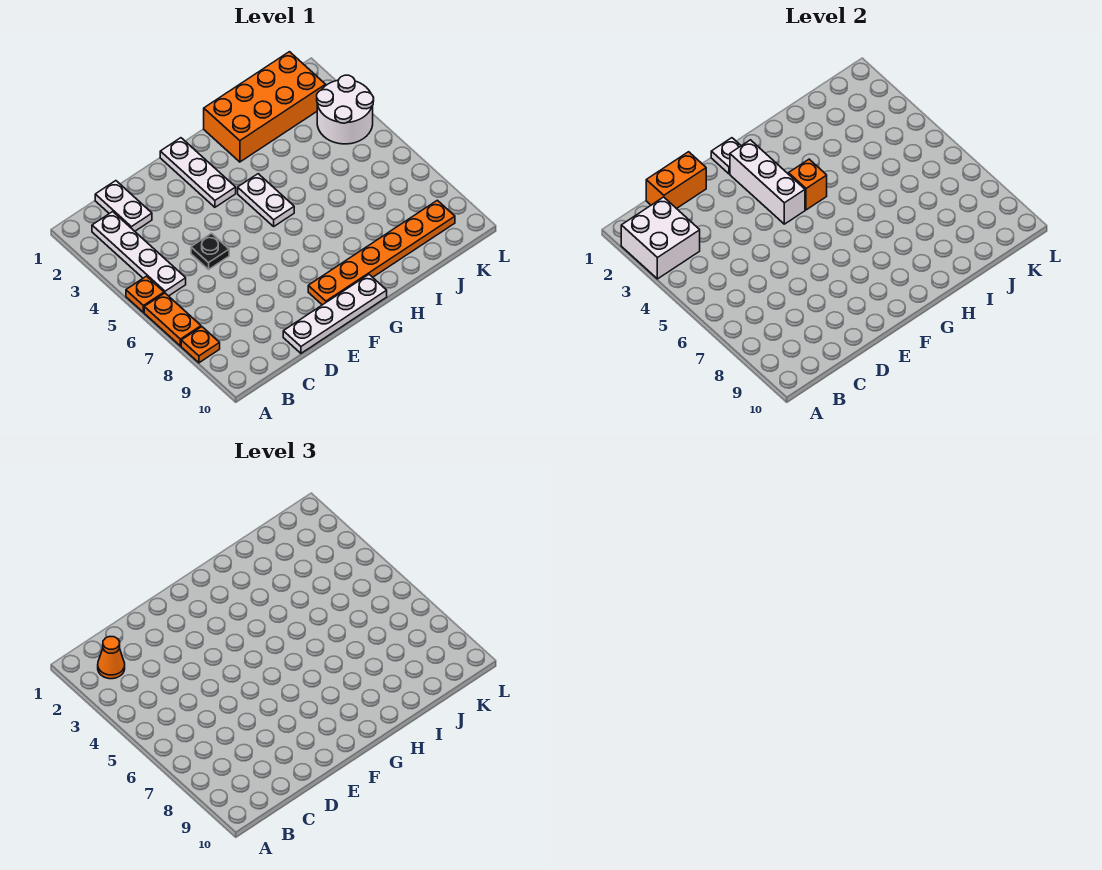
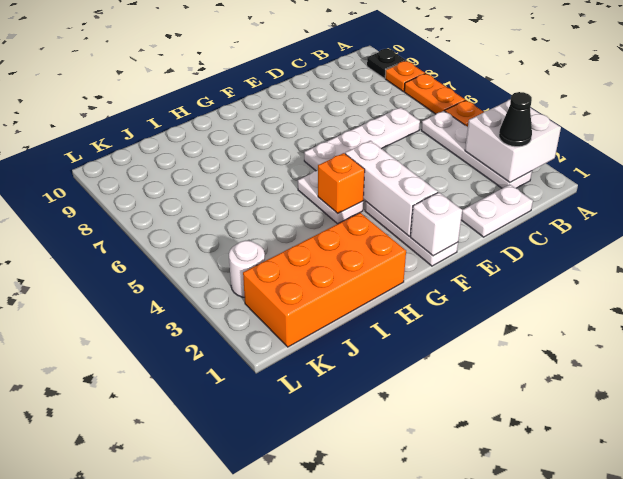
orange cone B2 level 3 -> black cone B2 level 3
white plate C1:C2 level 1 -> white plate C1:D1 level 1
orange brick C1:D1 level 2 -> none
black plate D5 level 1 -> black plate A9 level 1
white plate D10:G10 level 1 -> white plate C6:F6 level 1
white plate F1 level 2 -> white brick F1 level 2
orange plate F9:K9 level 1 -> none
white round brick K3:L4 level 1 -> white round brick K3 level 1

